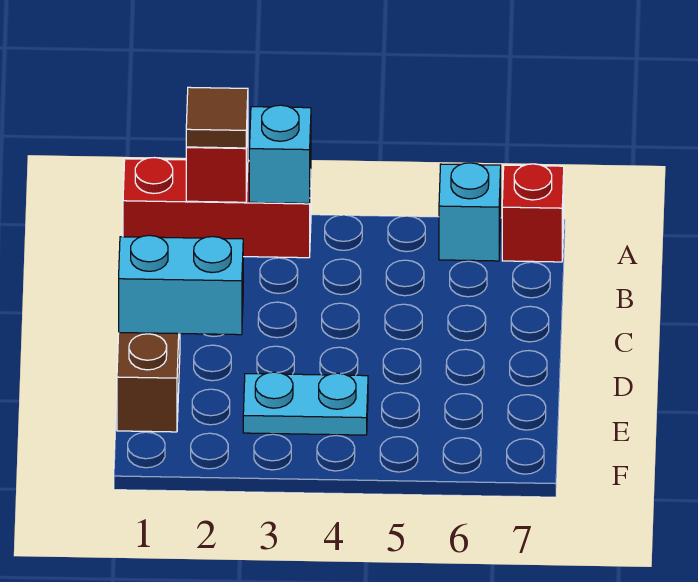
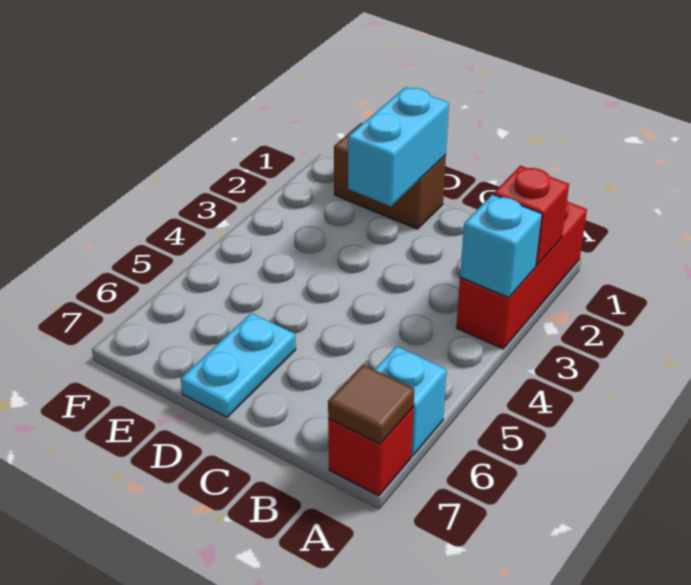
brown tile A2 level 3 -> brown tile A7 level 2
cyan plate E3:E4 level 1 -> cyan plate D6:D7 level 1

